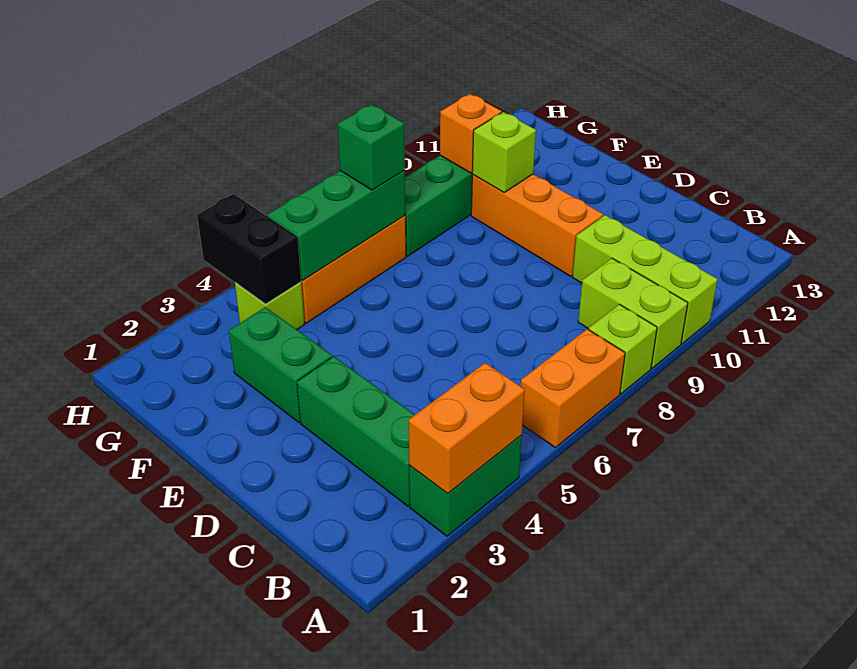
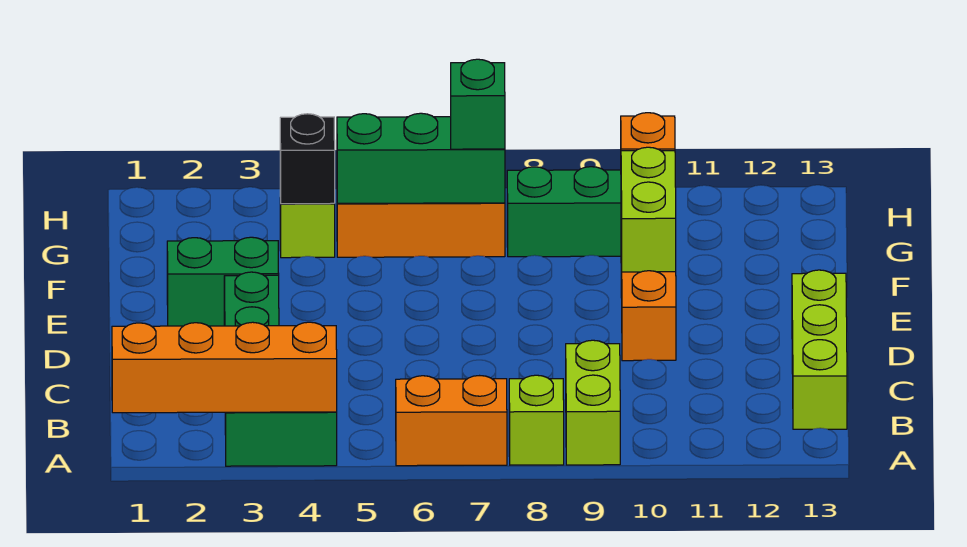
orange brick A3:A4 level 2 -> orange brick A1:A4 level 2
lime brick A10:C10 level 1 -> lime brick B13:D13 level 1
green brick E3:F3 level 1 -> green brick E2:E3 level 1
lime brick F10 level 2 -> lime brick E10:F10 level 2
black brick G4:H4 level 2 -> black brick G4 level 2

